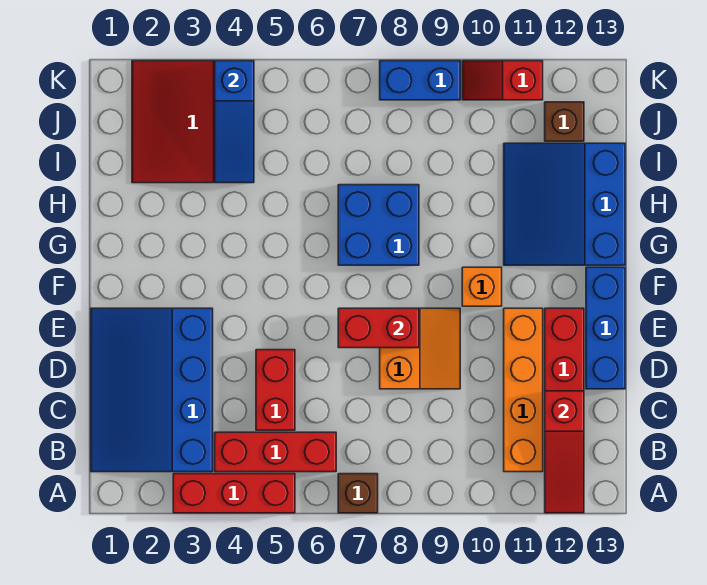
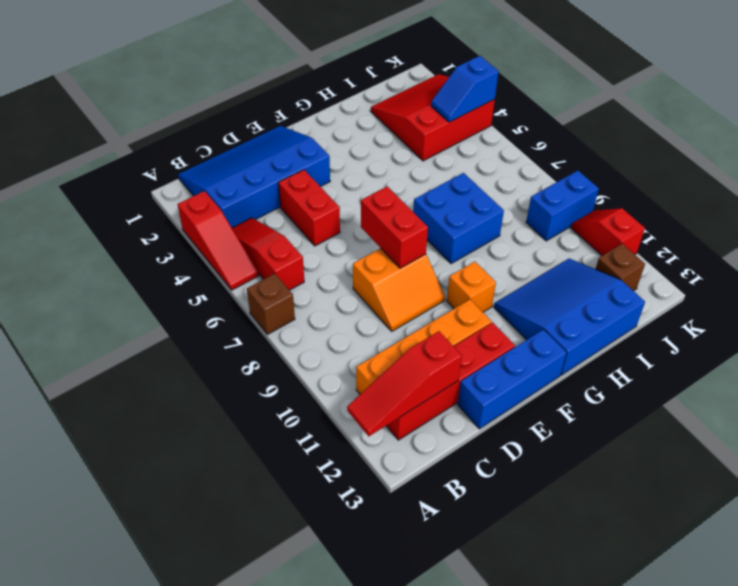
red brick A3:A5 level 1 -> red slope A3:A5 level 1 top 3
red brick B4:B6 level 1 -> red slope B4:B6 level 1 top 6
red brick C5:D5 level 1 -> red brick D4:D5 level 1
blue slope I4:K4 level 2 top K -> blue slope J4:K4 level 2 top K
blue brick K8:K9 level 1 -> blue brick J9:K9 level 1

